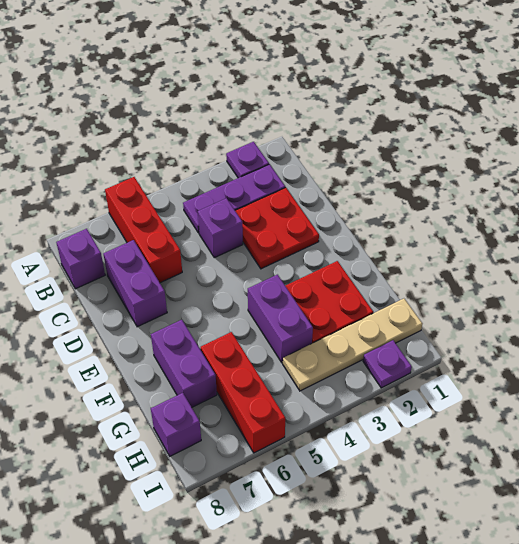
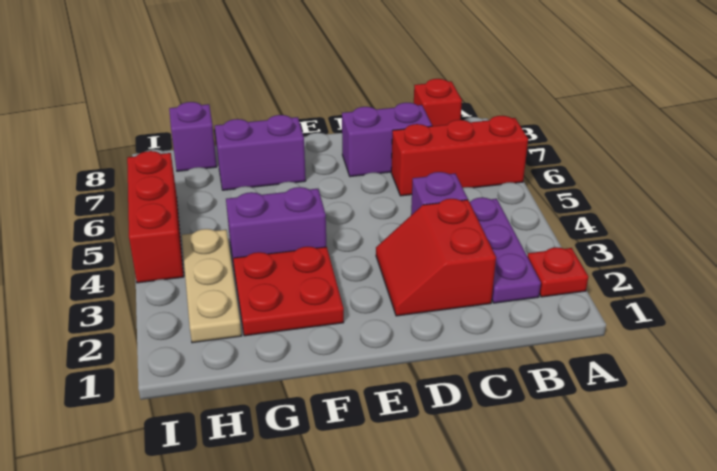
purple plate A2 level 1 -> red plate A2 level 1
purple brick B8 level 1 -> red brick B8 level 1
red plate C2:D3 level 1 -> red slope C2:D3 level 1 top C
red brick G6:I6 level 1 -> red brick I4:I6 level 1
tan plate H1:H4 level 1 -> tan plate H2:H4 level 1
purple plate I2 level 1 -> none

